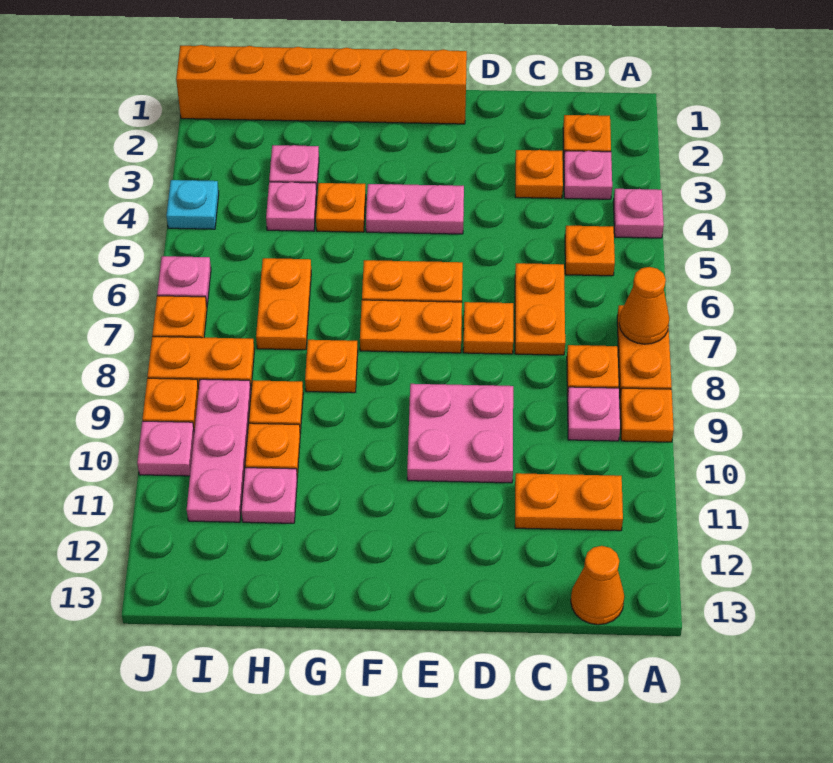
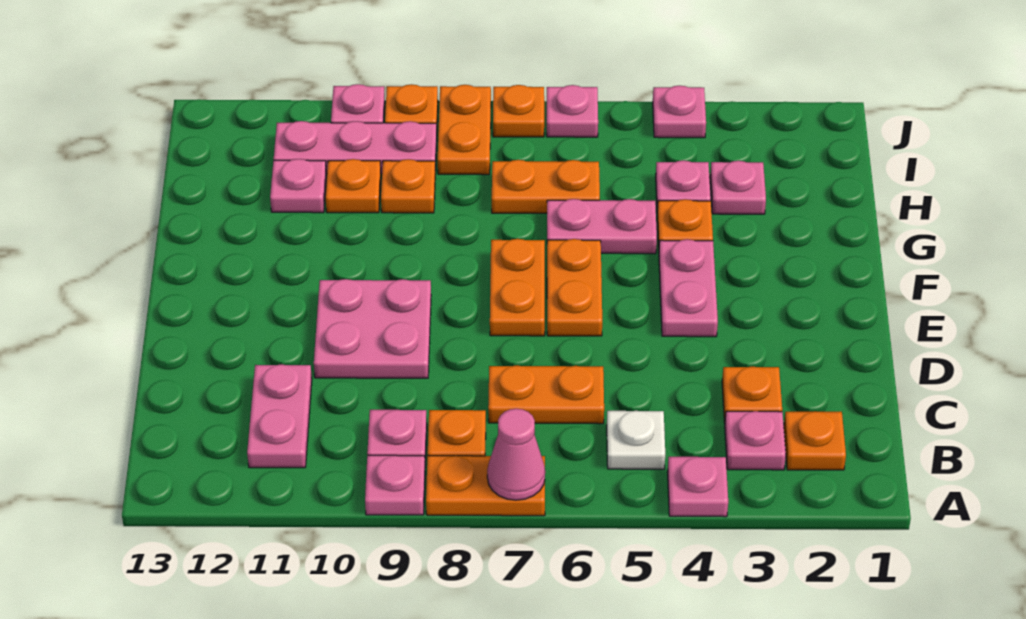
orange cone A7 level 2 -> pink cone A7 level 2
orange plate A9 level 1 -> pink plate A9 level 1
orange plate B5 level 1 -> white plate B5 level 1
orange plate B11:C11 level 1 -> pink plate B11:C11 level 1
orange cone B13 level 1 -> none
orange plate D7 level 1 -> none
orange brick E1:J1 level 1 -> none
none -> pink plate G5:G6 level 1
orange plate G8 level 1 -> none
cyan plate J4 level 1 -> pink plate J4 level 1

